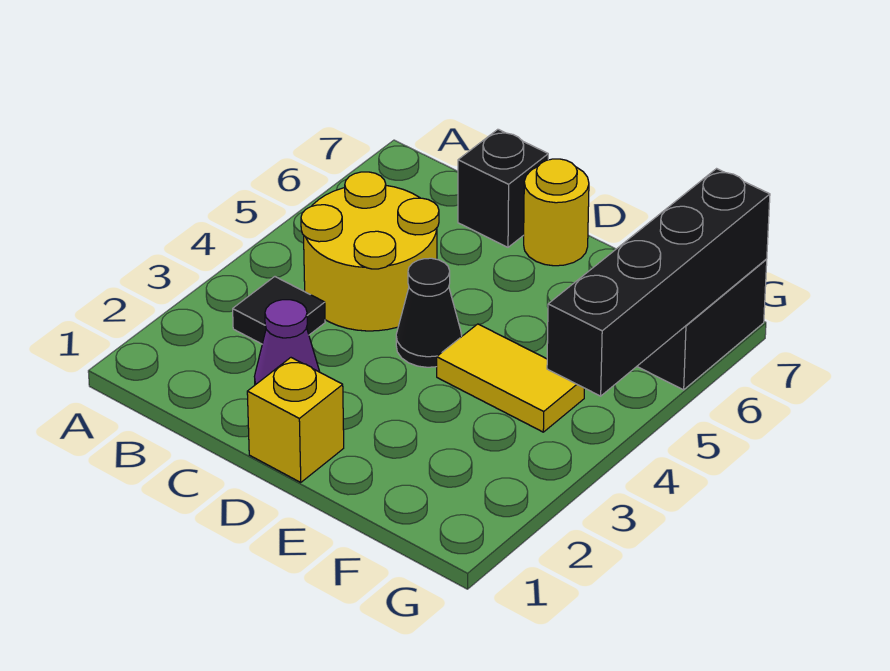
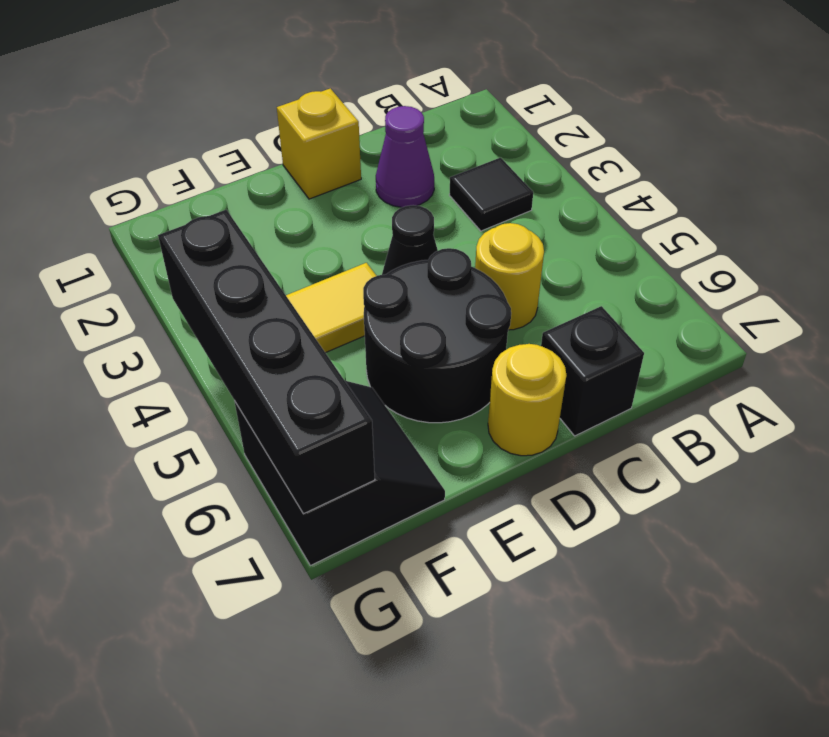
yellow round brick B4:C5 level 1 -> yellow round brick C5 level 1
none -> black round brick D5:E6 level 1

